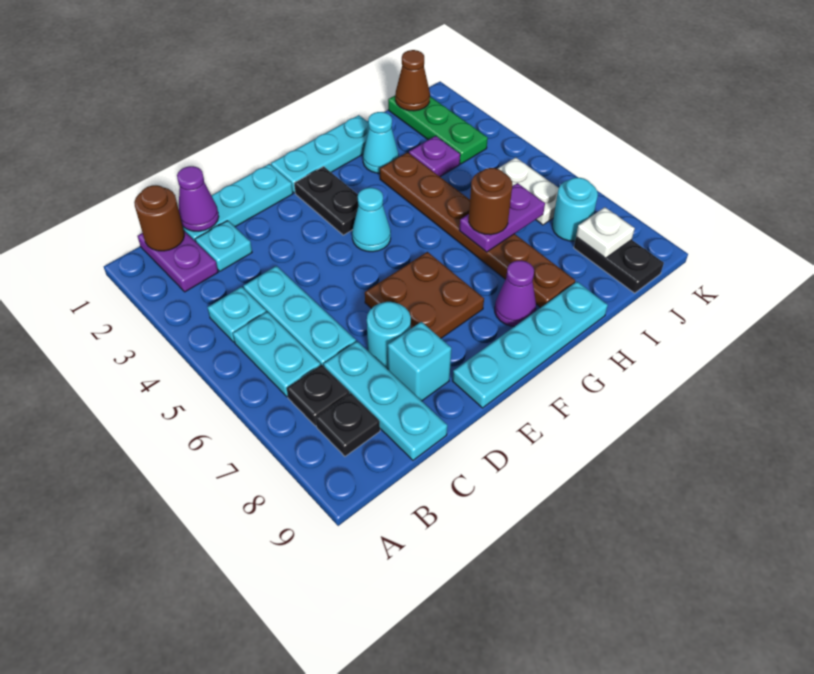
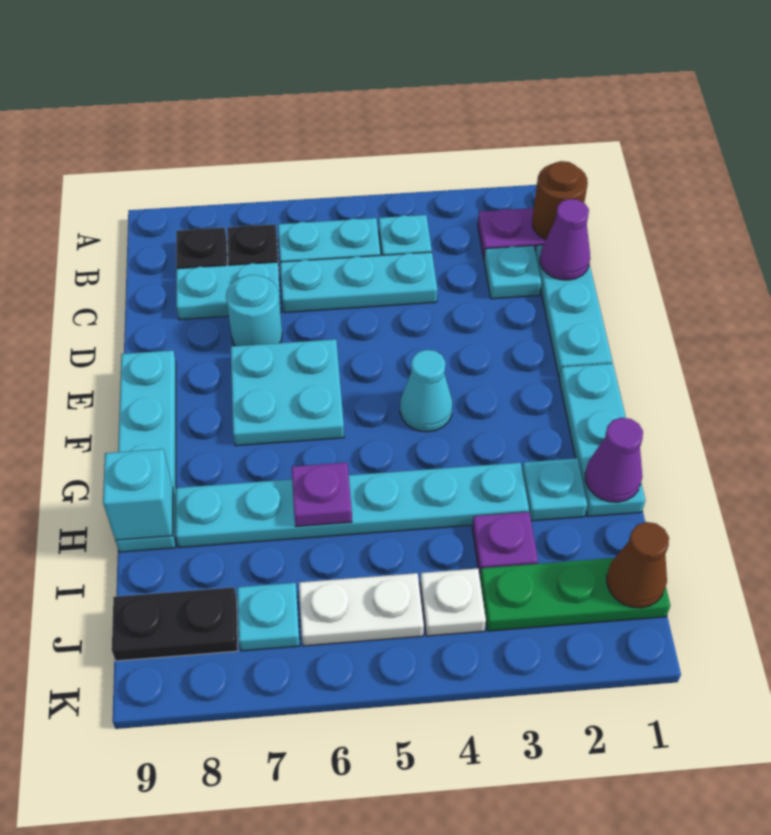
cyan plate C7:C9 level 1 -> cyan plate C7:C8 level 1
cyan brick D8 level 1 -> cyan brick H9 level 2
brown plate E6:F7 level 1 -> cyan plate E6:F7 level 1
black plate F2:F3 level 1 -> none
purple cone G8 level 1 -> purple cone H1 level 2
cyan cone H2 level 1 -> cyan plate H2 level 1
brown plate H3:H8 level 1 -> cyan plate H3:H8 level 1
purple plate H6:I6 level 2 -> purple plate H6 level 2
brown round brick H6 level 3 -> none
cyan round brick J7 level 1 -> cyan plate J7 level 1
white plate J8 level 2 -> white plate J4 level 1

